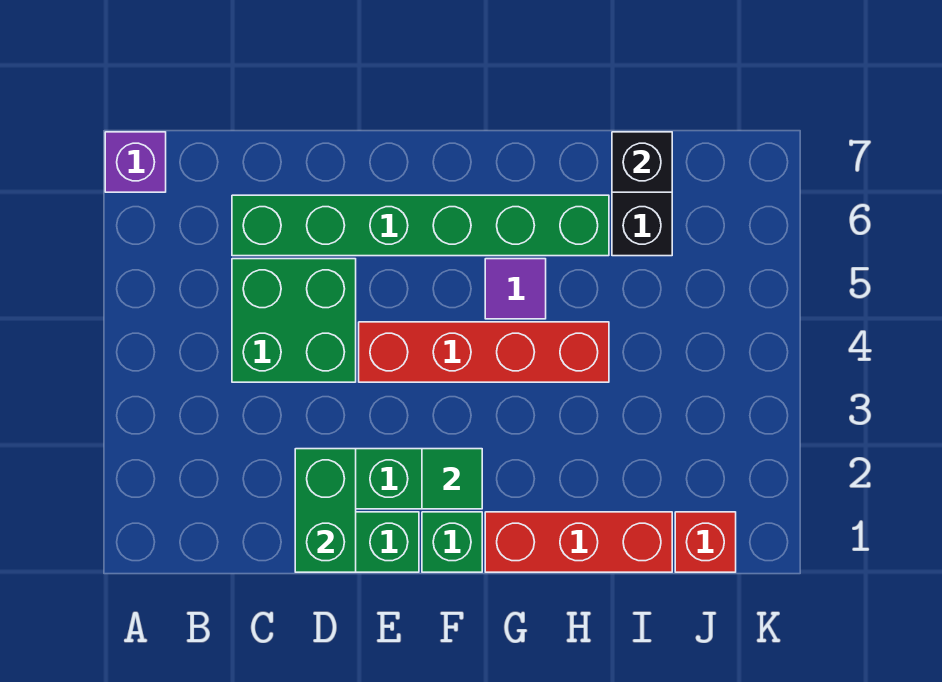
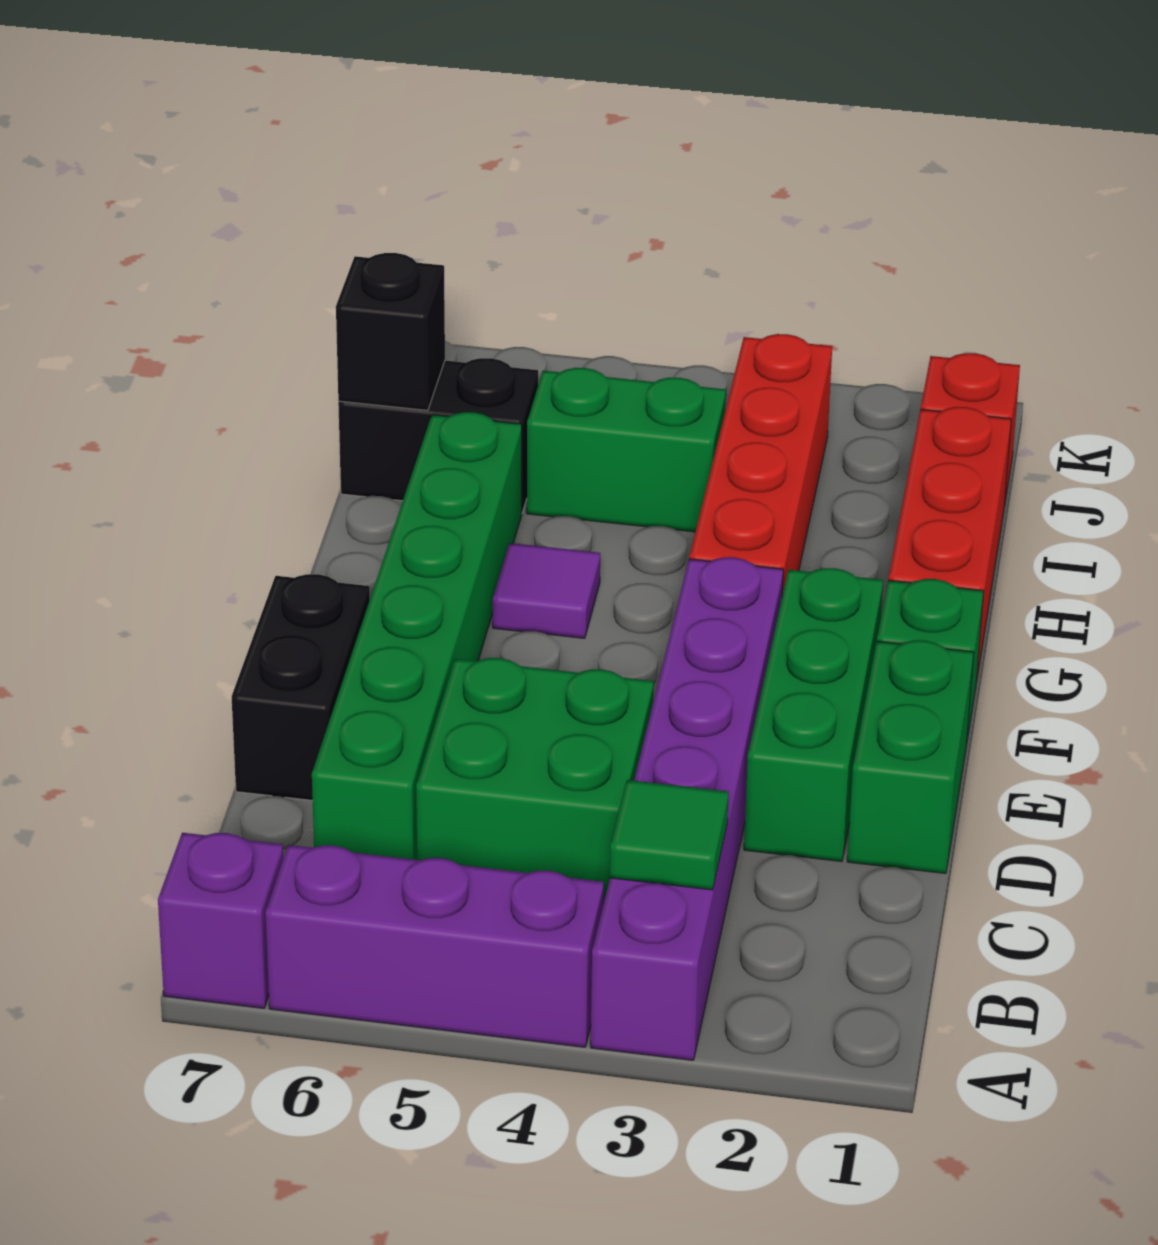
none -> purple brick A3:F3 level 1
none -> purple brick A4:A6 level 1
green brick D1:D2 level 2 -> green brick I4:I5 level 1
none -> black brick D7:E7 level 1
red brick E4:H4 level 1 -> red brick G3:J3 level 1
green tile F2 level 2 -> green tile B3 level 2

